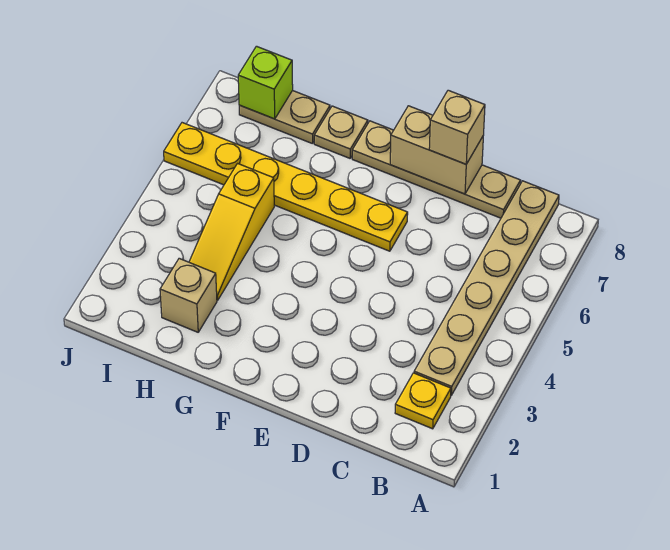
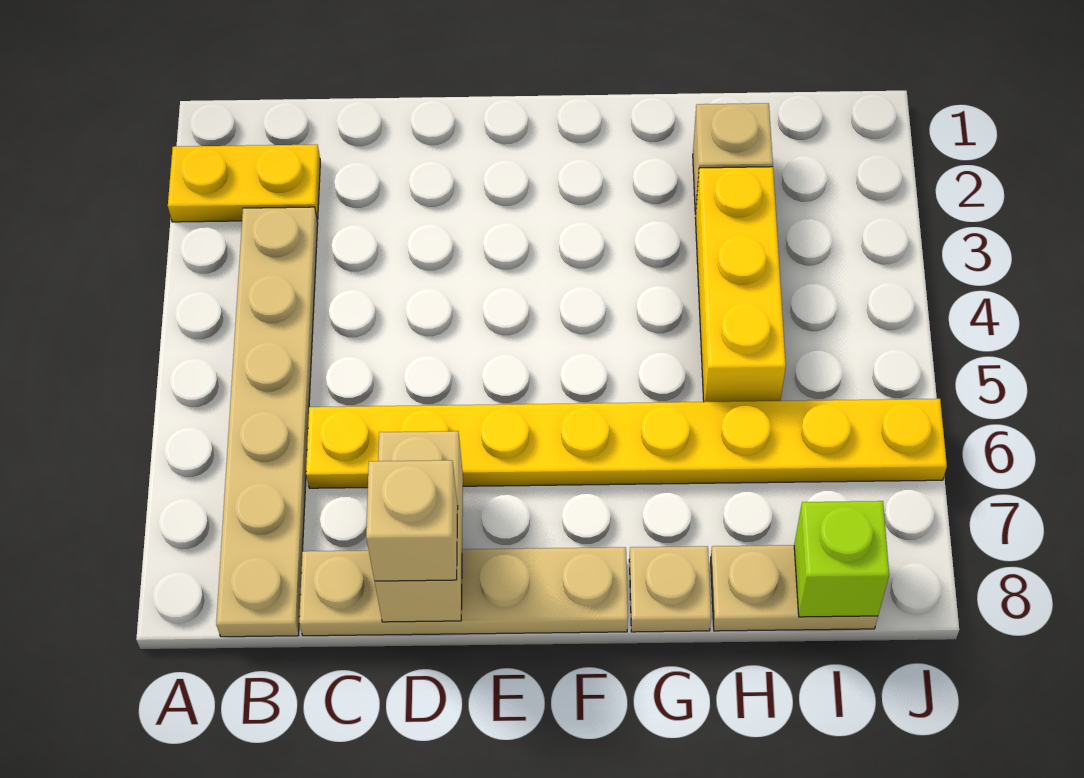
yellow plate B2 level 1 -> yellow plate A2:B2 level 1
tan brick D8:E8 level 2 -> tan brick D7:D8 level 2
yellow plate E6:J6 level 1 -> yellow plate C6:J6 level 1
yellow slope H3:H5 level 1 top 5 -> yellow brick H3:H5 level 1

